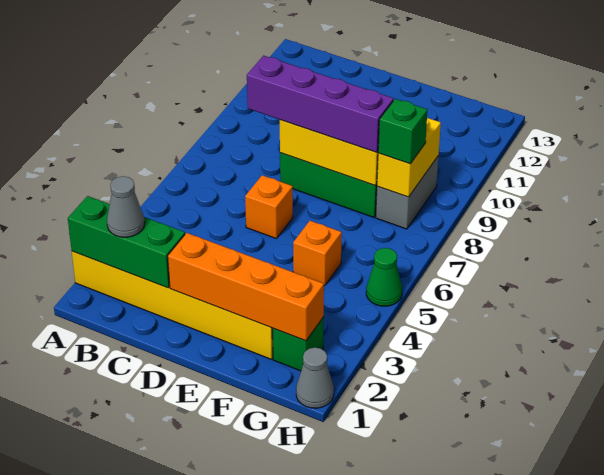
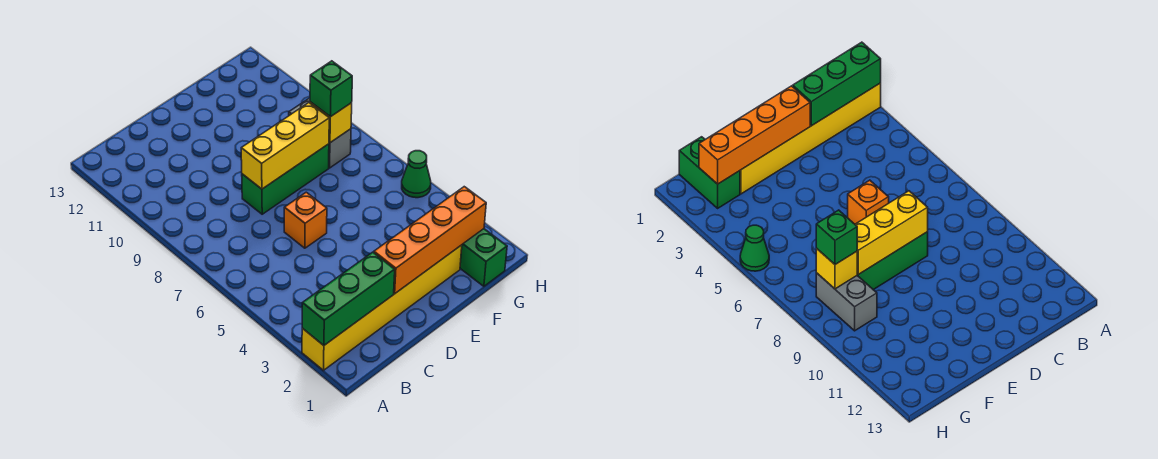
grey cone B2 level 3 -> none
purple brick C8:F8 level 3 -> none
orange brick F5 level 1 -> none
green brick G2 level 1 -> green brick G1:G2 level 1
yellow brick G8:G9 level 2 -> yellow brick G8 level 2
grey cone H1 level 1 -> none

